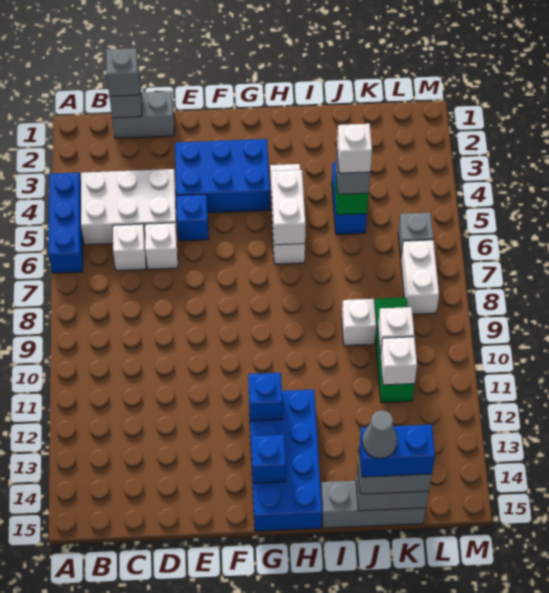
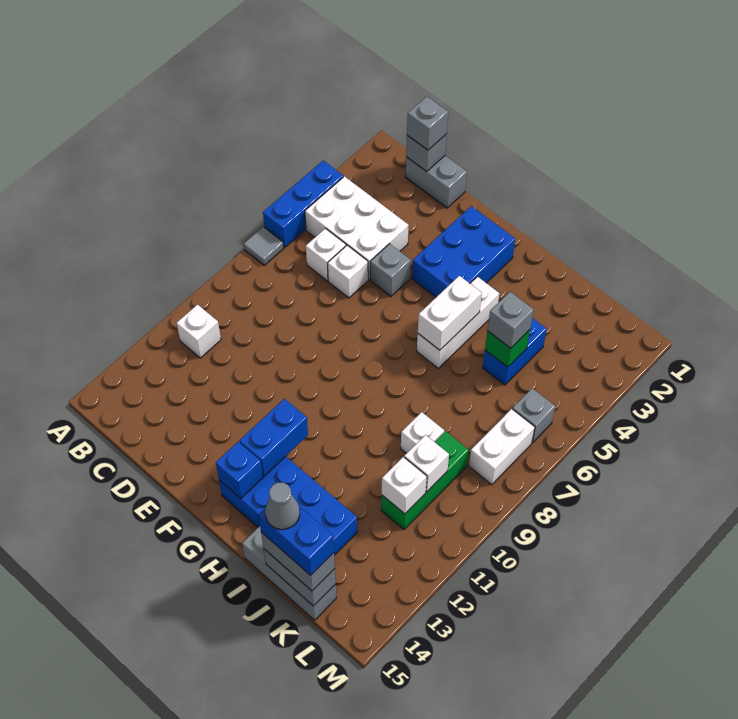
none -> grey tile A7 level 1
blue brick E3:G4 level 1 -> blue brick F2:G4 level 1
blue brick E5 level 1 -> grey brick E5 level 1
blue brick G12:H15 level 1 -> blue brick G13:J14 level 1
blue brick G12 level 2 -> blue brick G12:G13 level 2
white brick J5 level 4 -> white brick B11 level 1

